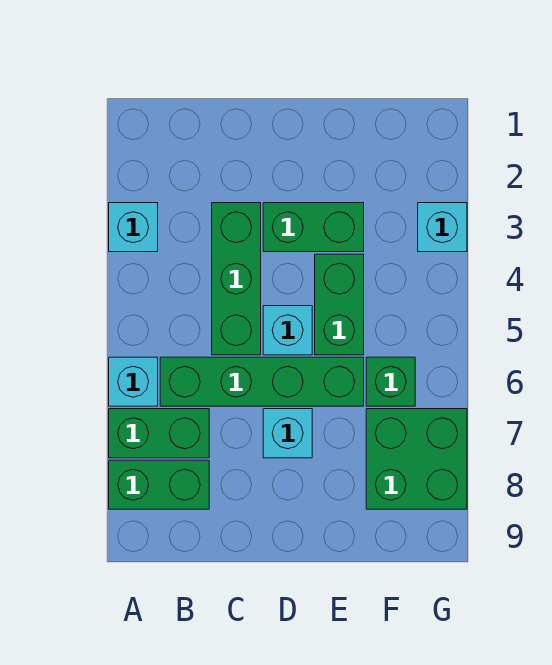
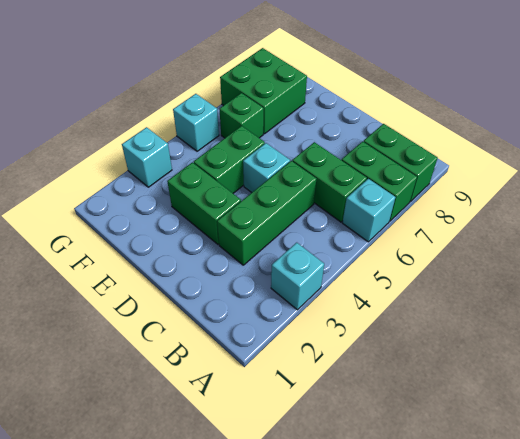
green brick B6:E6 level 1 -> green brick B6:C6 level 1
cyan brick D7 level 1 -> cyan brick G5 level 1

